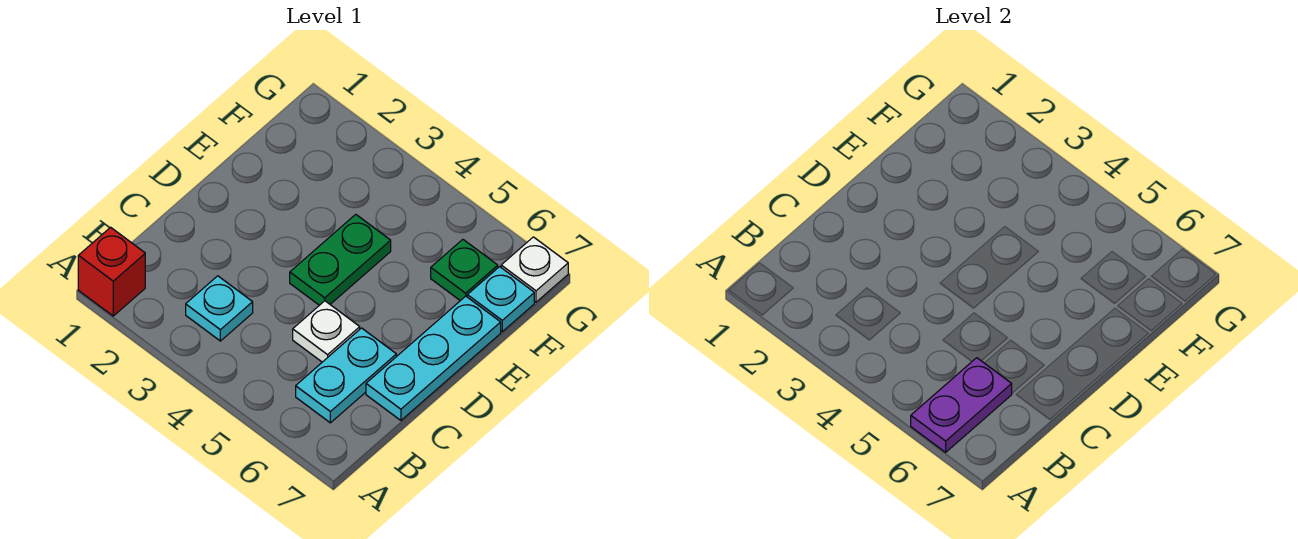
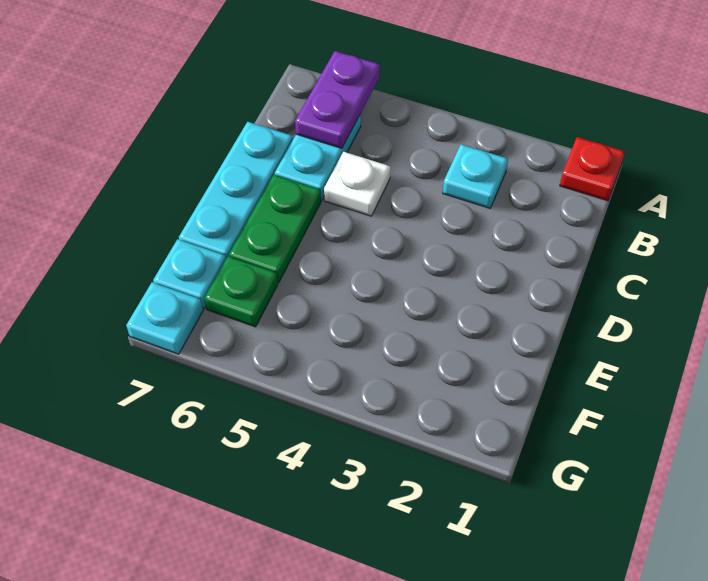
red brick A1 level 1 -> red plate A1 level 1
green plate D4:E4 level 1 -> green plate D6:E6 level 1
white plate G7 level 1 -> cyan plate G7 level 1

